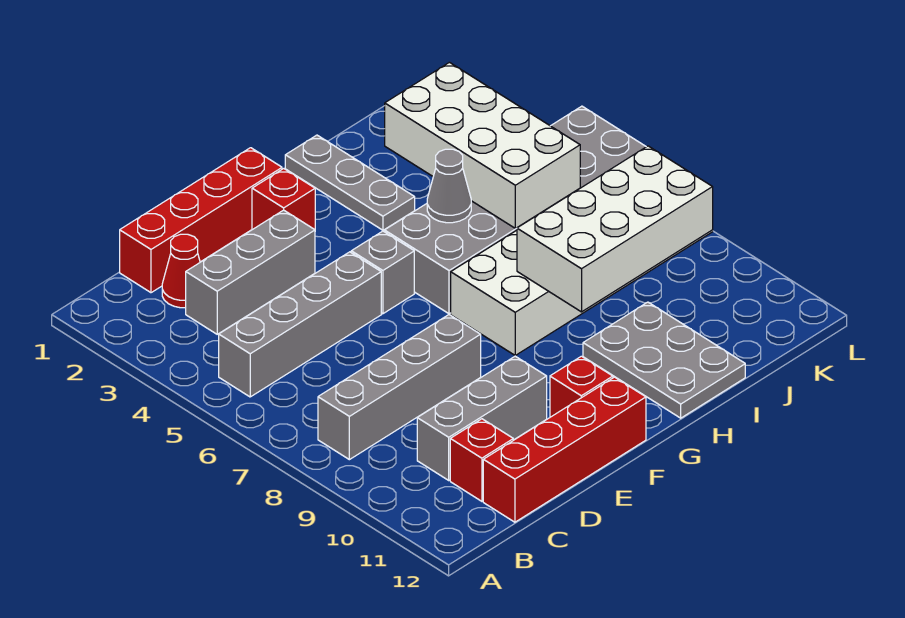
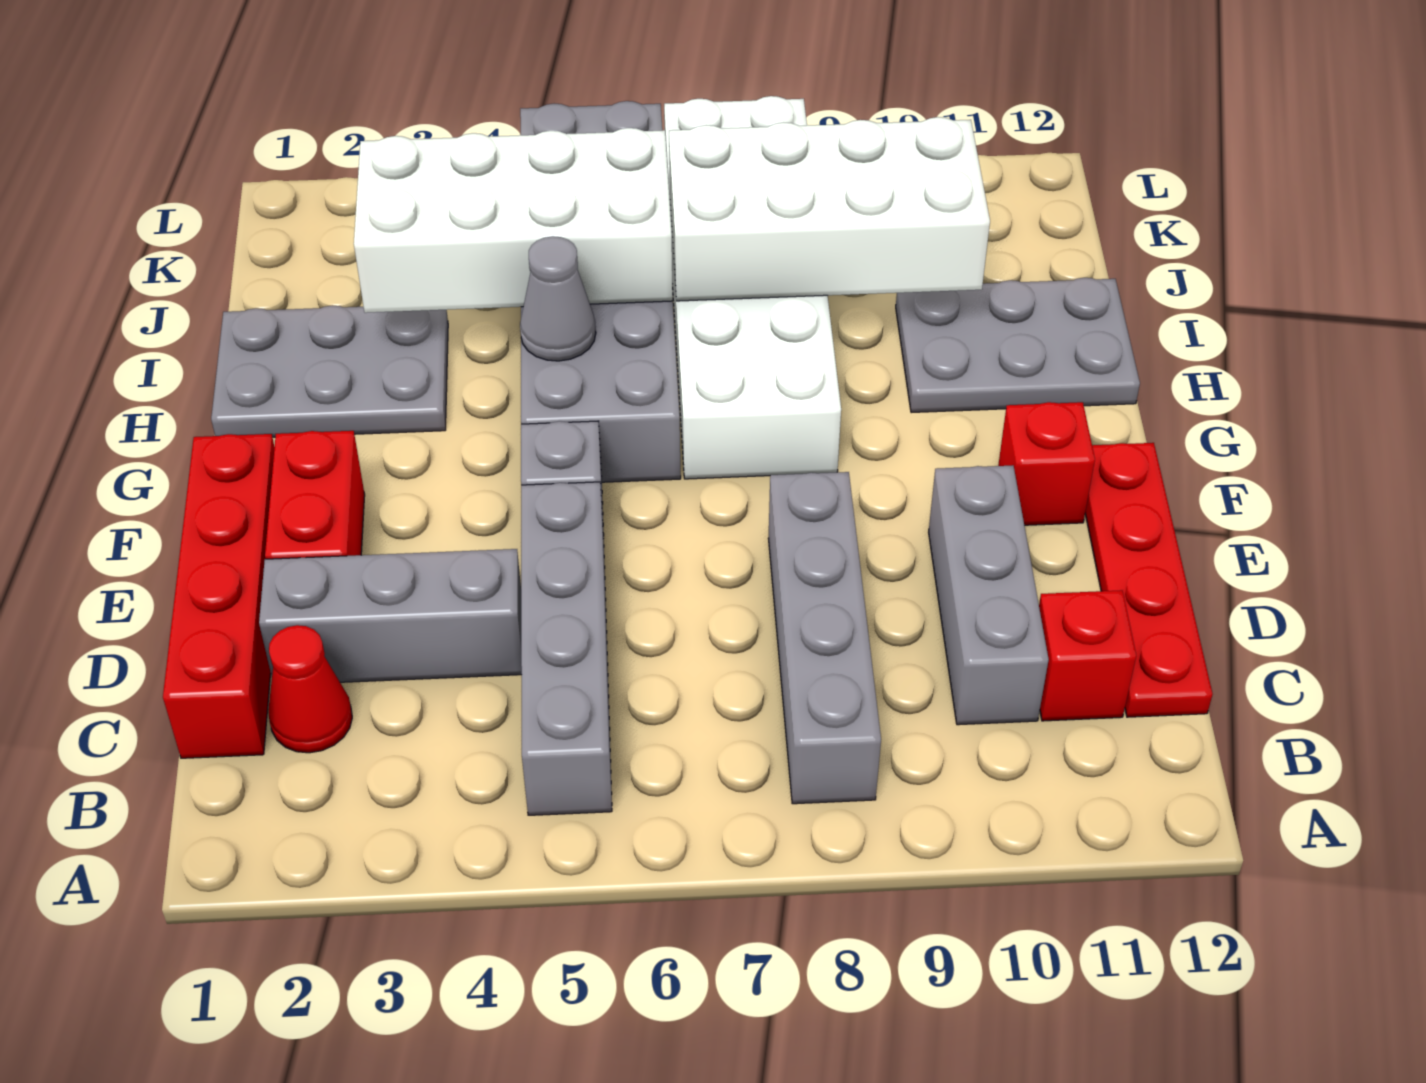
grey brick C3:E3 level 1 -> grey brick D2:D4 level 1
red brick C12:F12 level 1 -> red plate C12:F12 level 1
red brick F2 level 1 -> red brick E2:F2 level 1
grey plate H1:H3 level 1 -> grey plate H1:I3 level 1
white brick H8:K9 level 2 -> white brick I7:J10 level 2

